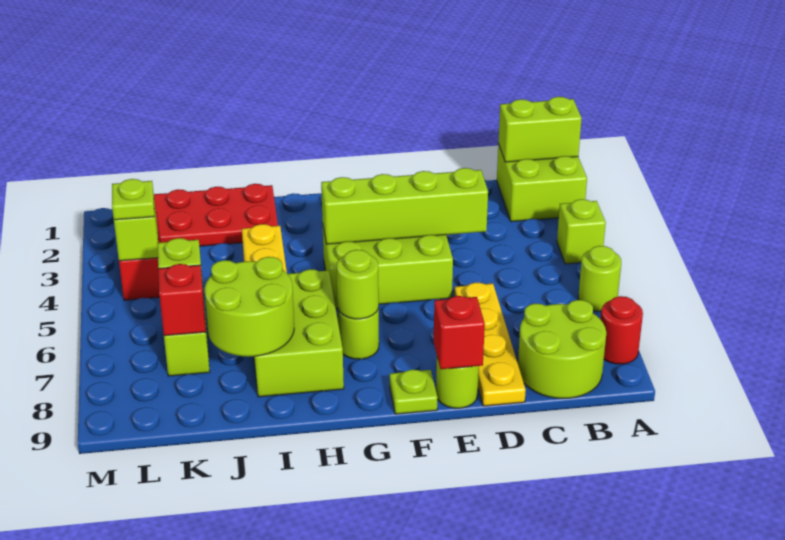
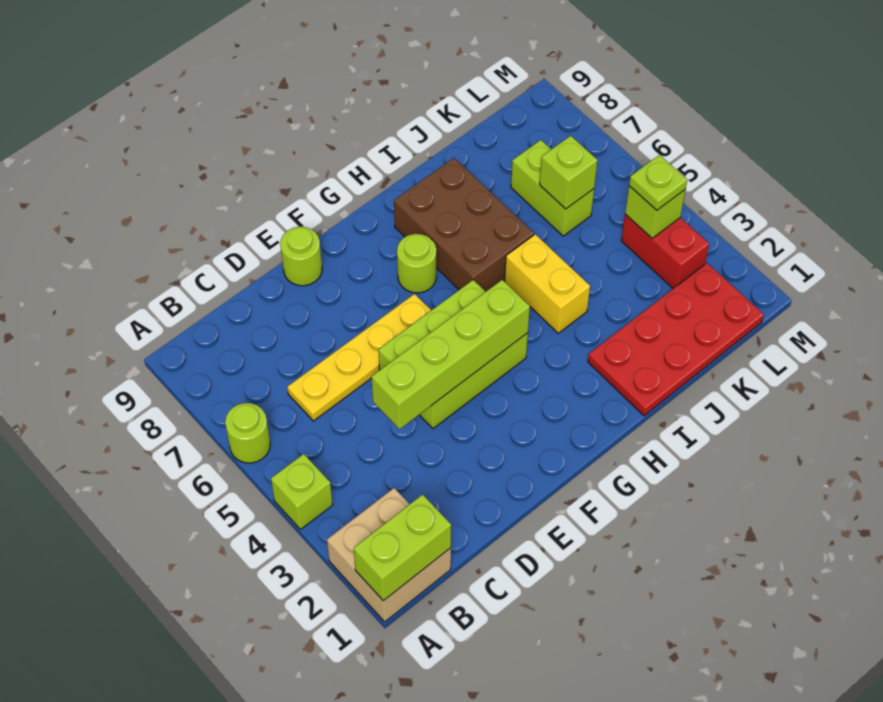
lime brick A1:B2 level 1 -> tan brick A1:B2 level 1
red round brick A8 level 1 -> none
lime round brick B8:C9 level 1 -> none
yellow plate D6:D9 level 1 -> yellow plate C6:F6 level 1
red brick E9 level 2 -> none
lime plate F9 level 1 -> none
lime round brick G7 level 2 -> none
lime brick H6:I8 level 1 -> brown brick H6:I8 level 1
lime round brick I7:J8 level 2 -> none
red brick K7 level 2 -> none

